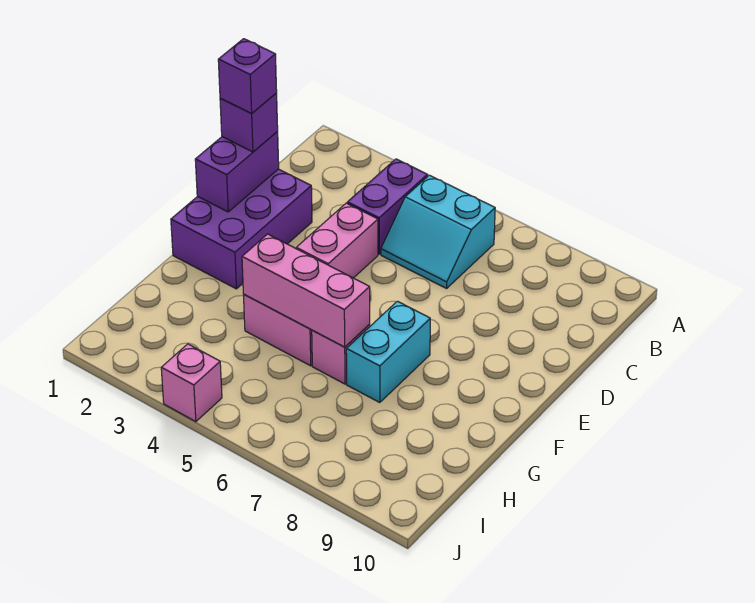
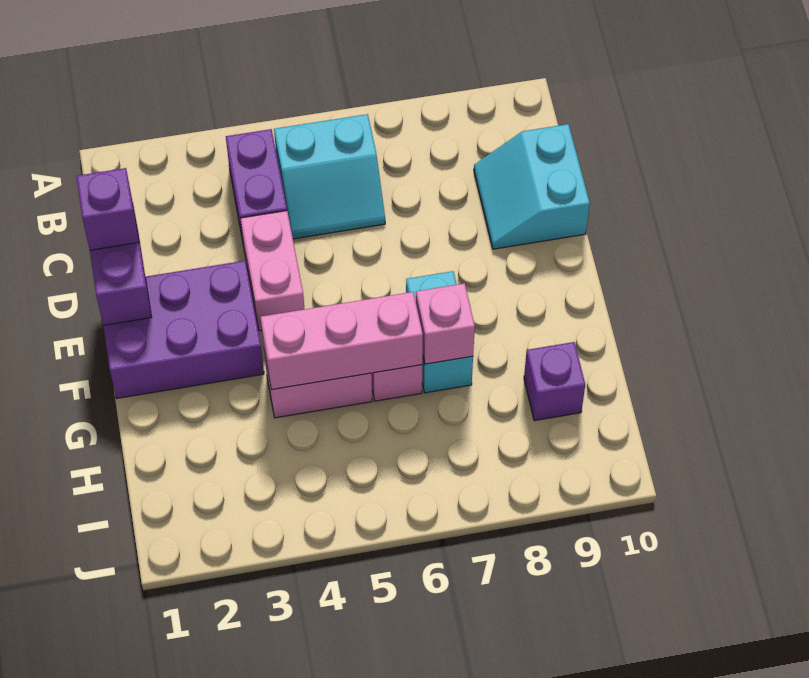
none -> cyan slope C9:D10 level 1 top 10
purple brick D1:F2 level 1 -> purple brick E1:F3 level 1
purple brick D1 level 4 -> purple brick H9 level 1
pink brick J4 level 1 -> pink brick G7 level 2

